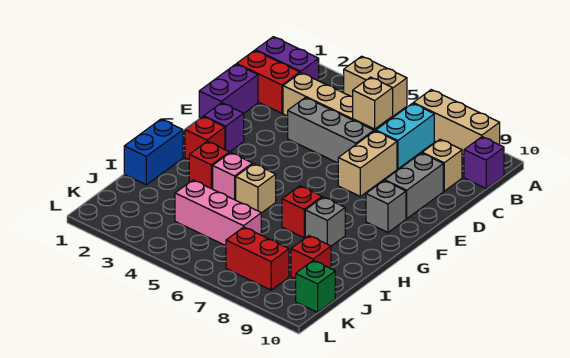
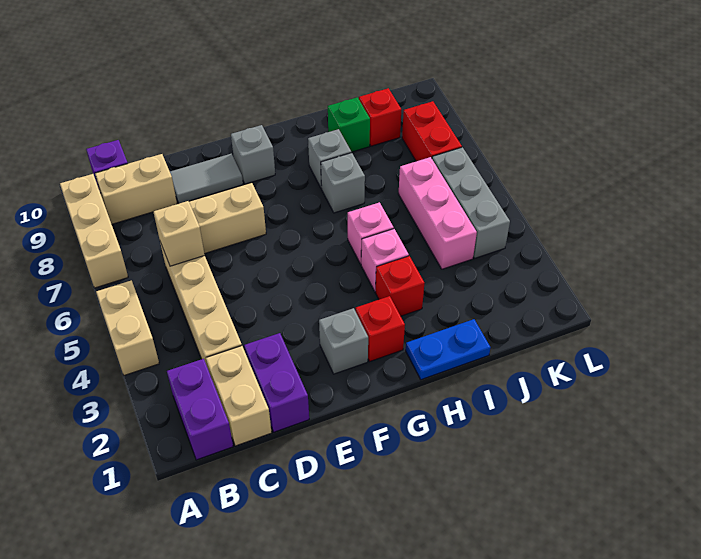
cyan brick B7:C7 level 1 -> none
red brick C1:C2 level 1 -> tan brick C1:C2 level 1
tan brick C9 level 1 -> tan brick B9:C9 level 1
purple brick D1:E1 level 1 -> purple brick D1:D2 level 1
grey brick D4:D6 level 1 -> grey brick K4:K6 level 1
grey brick D9:E9 level 1 -> grey tile D9:E9 level 1
purple brick F2 level 1 -> grey brick F2 level 1
blue brick H1:I1 level 1 -> blue plate H1:I1 level 1
tan brick H5 level 1 -> pink brick H5 level 1
red brick H7 level 1 -> grey brick H7 level 1
green brick K10 level 1 -> green brick I9 level 1

